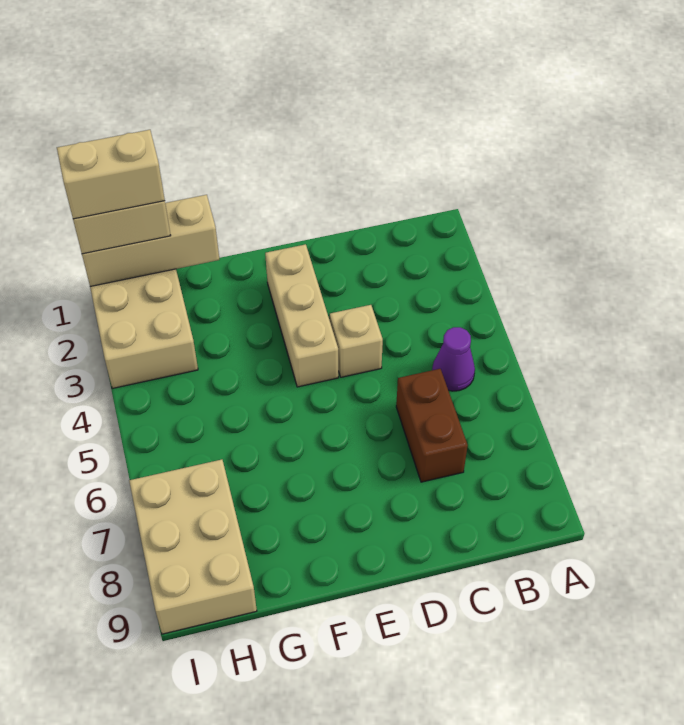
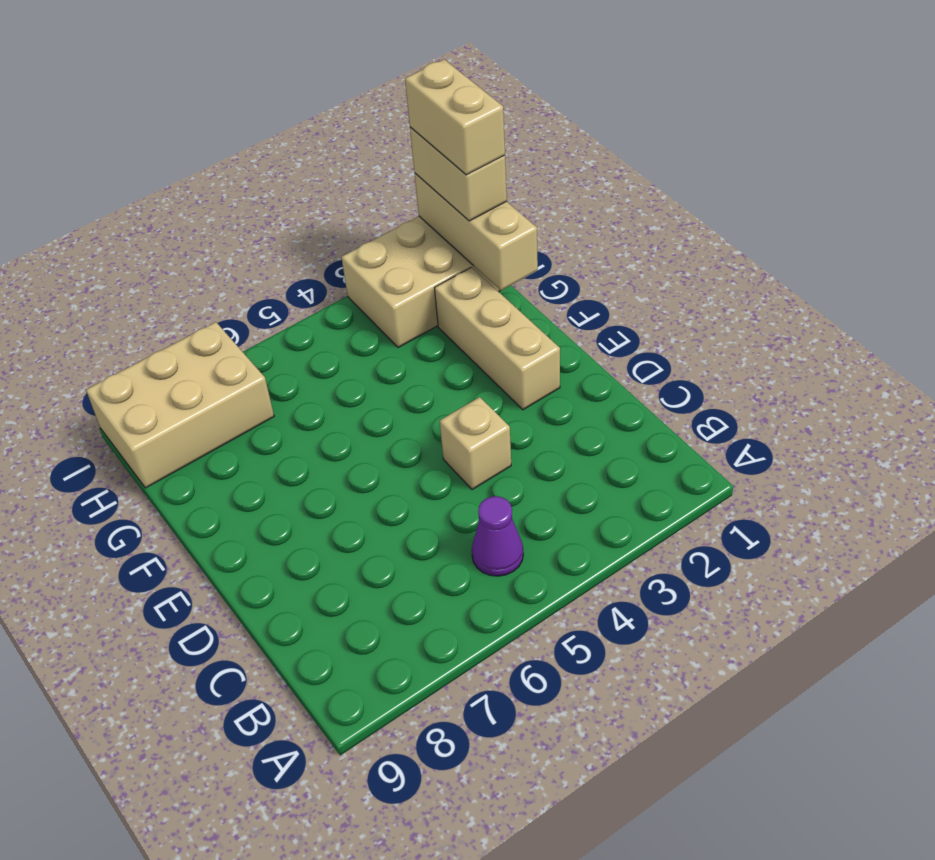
brown brick C6:C7 level 1 -> none
tan brick E2:E4 level 1 -> tan brick E2:G2 level 1

